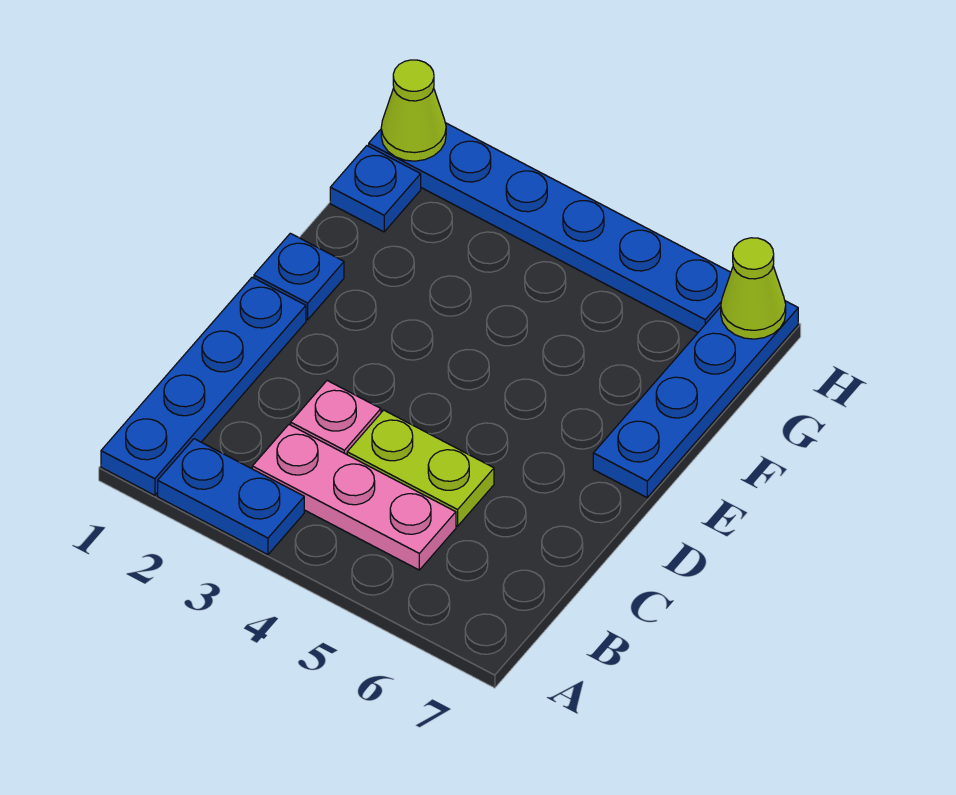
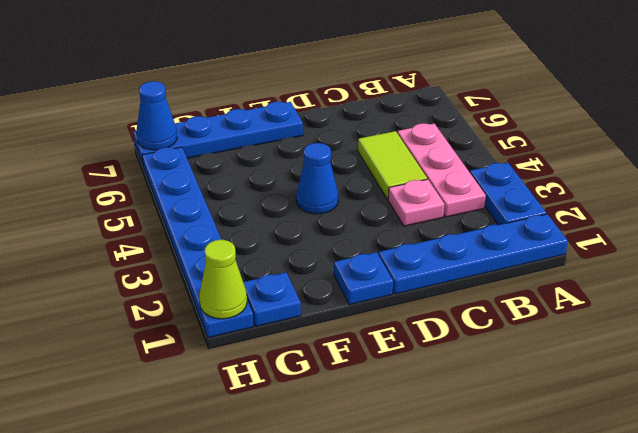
lime plate C4:C5 level 1 -> lime tile C4:C5 level 1
none -> blue cone E4 level 1
lime cone H7 level 2 -> blue cone H7 level 2

